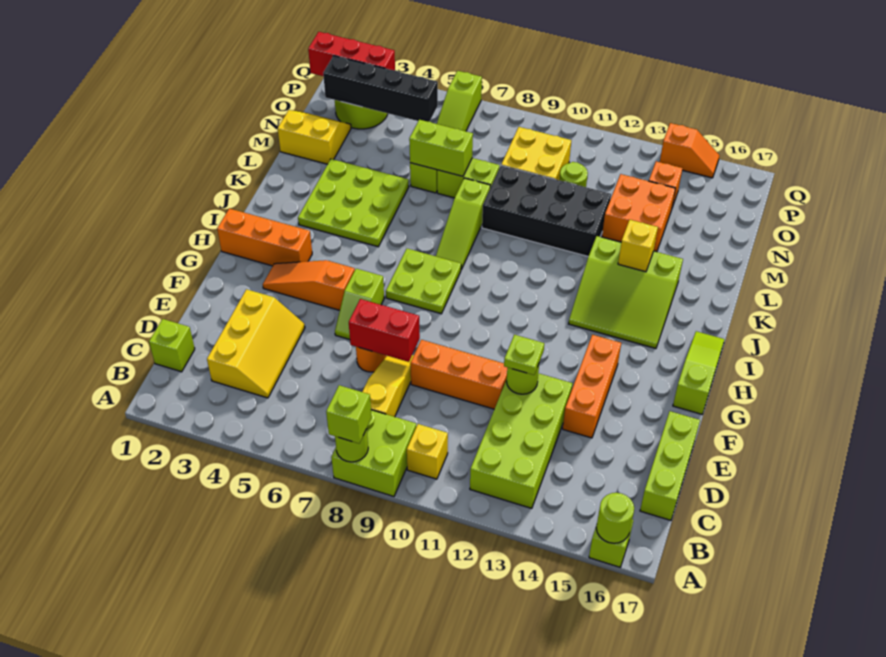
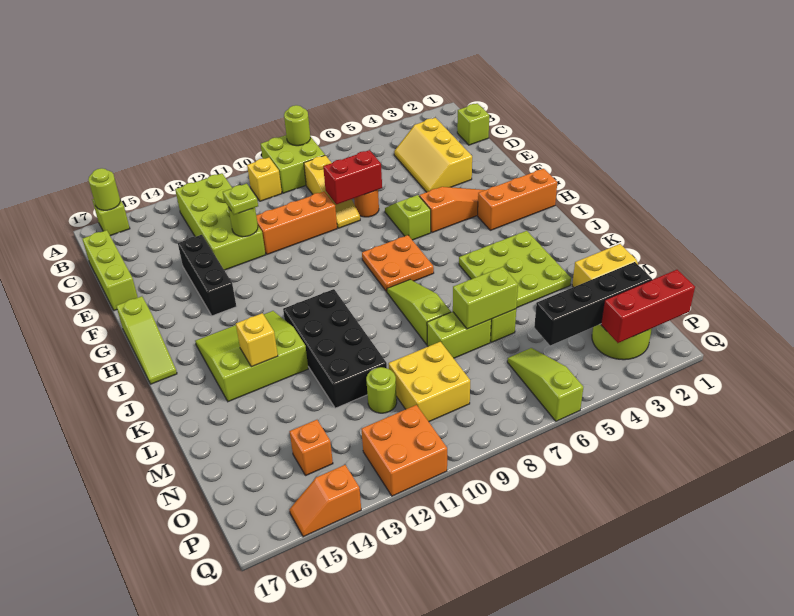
lime brick A8 level 3 -> none
orange brick E14:G14 level 1 -> black brick E14:G14 level 1
lime plate H7:I8 level 1 -> orange plate H7:I8 level 1
black brick L9:M12 level 1 -> black brick J11:M12 level 1
orange brick M13:N14 level 1 -> orange brick P11:Q12 level 1

